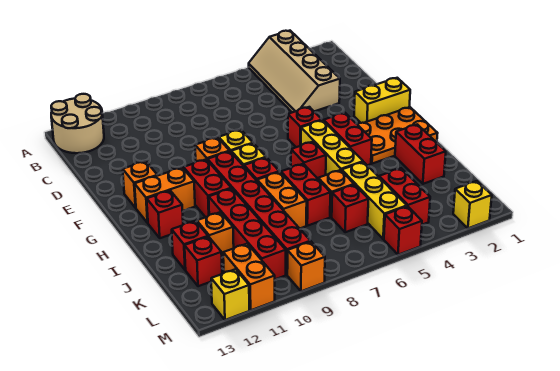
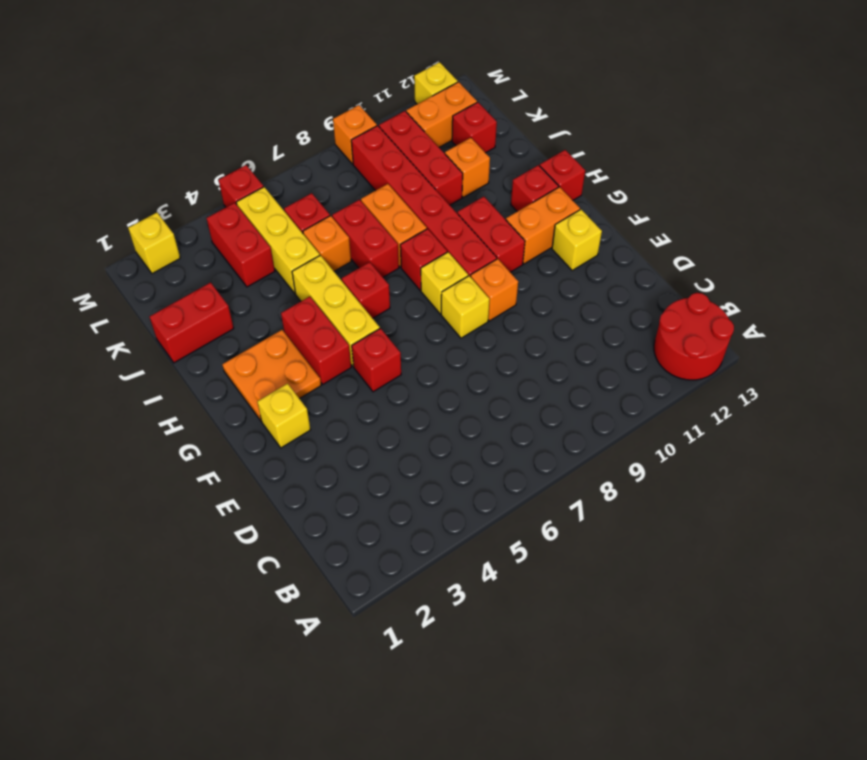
tan slope A3:D4 level 1 top 3 -> none
tan round brick A12:B13 level 1 -> red round brick A12:B13 level 1
yellow brick F1:F2 level 1 -> yellow brick F2 level 1
orange brick F12 level 1 -> yellow brick F12 level 1
orange plate G1:H3 level 1 -> orange plate G2:H3 level 1
red brick I2:J2 level 1 -> red brick J1:J2 level 1
red brick I10:L10 level 1 -> red brick J10:L10 level 1
red brick J12 level 1 -> red brick H13 level 1
orange brick L11:M11 level 1 -> orange brick L11:L12 level 1

